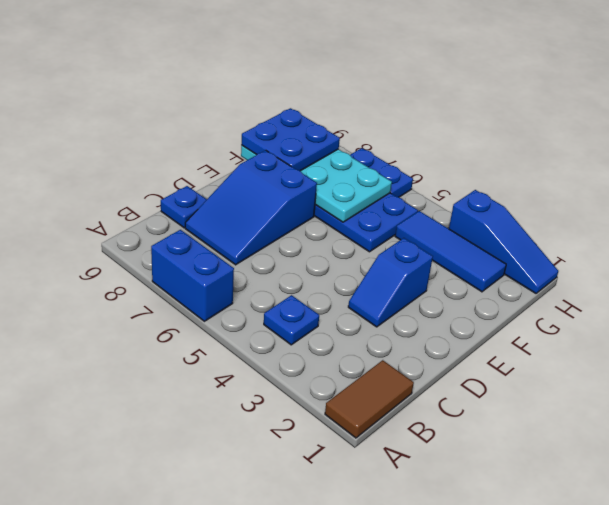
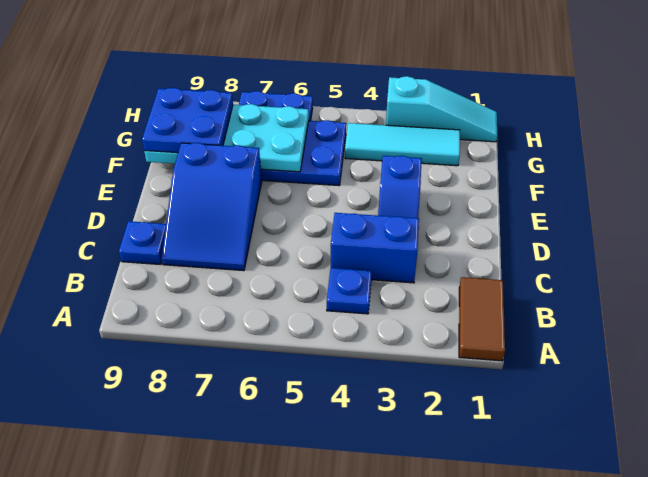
blue brick A6:A7 level 1 -> blue brick C3:C4 level 1
blue tile G2:G4 level 1 -> cyan tile G2:G4 level 1
blue slope H1:H3 level 1 top 3 -> cyan slope H1:H3 level 1 top 3

